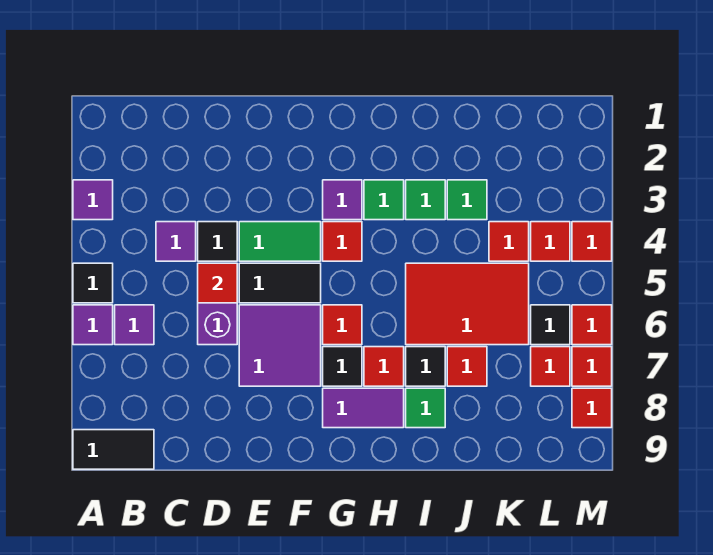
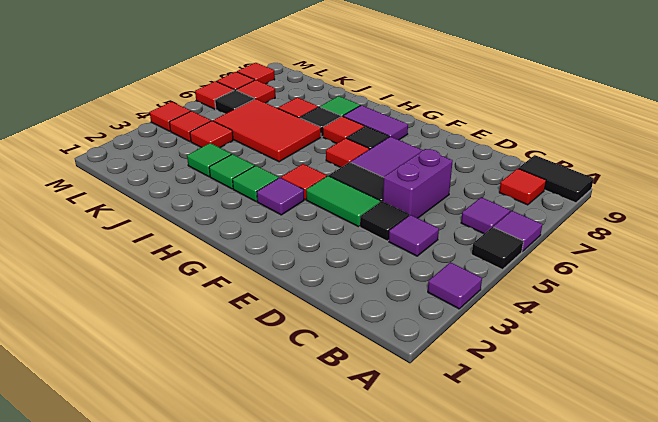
red tile D5 level 2 -> red tile B8 level 1

